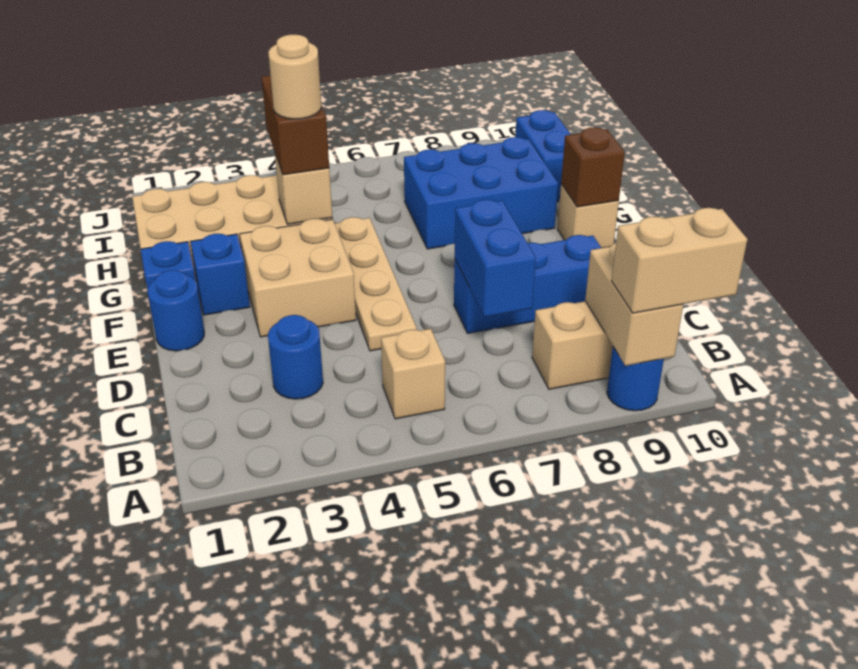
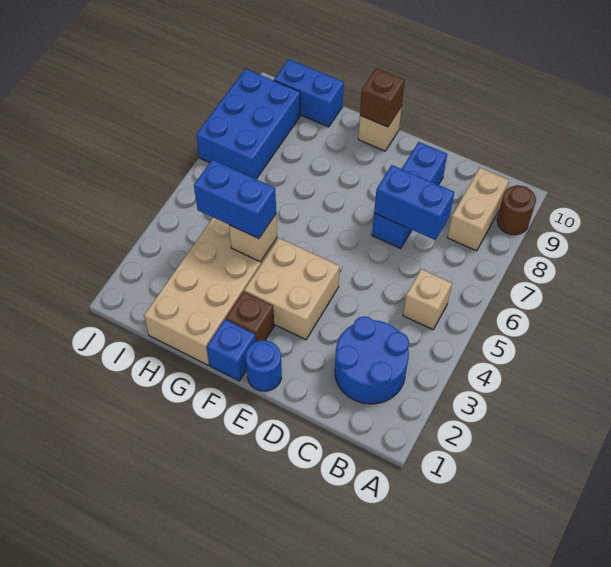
blue round brick A9 level 1 -> brown round brick A9 level 1
tan brick A9:B9 level 2 -> none
tan brick A9:A10 level 3 -> none
blue round brick C3 level 1 -> blue round brick B2:C3 level 1
tan plate D5:G5 level 1 -> none
blue brick F2 level 1 -> brown brick F2 level 1
brown brick G4:H4 level 3 -> blue brick G4:H4 level 3
tan round brick G4 level 4 -> none
blue brick G7:H9 level 1 -> blue brick I7:J9 level 1

